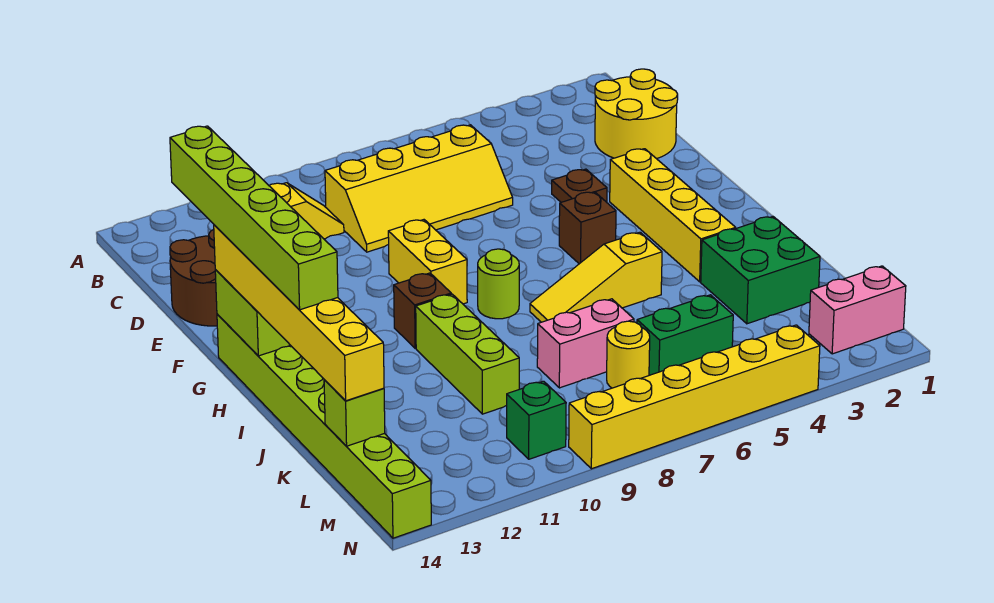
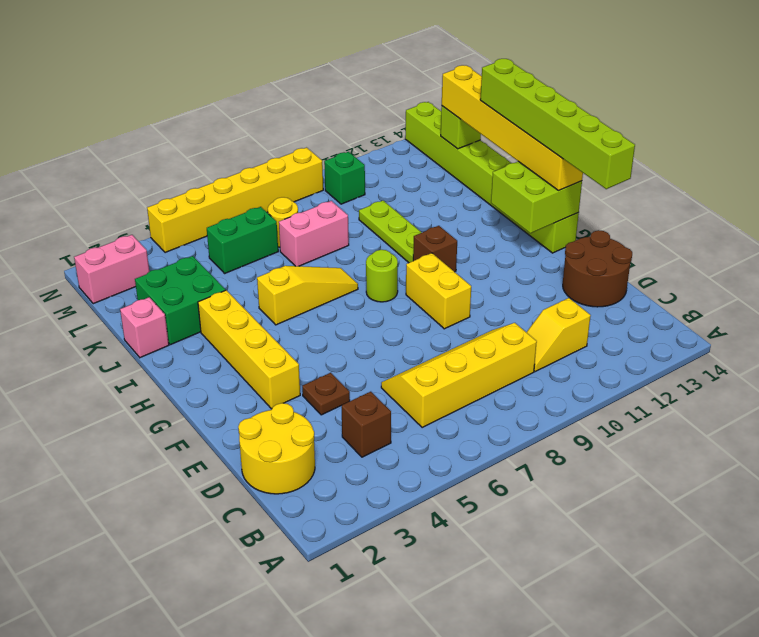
brown brick G5 level 1 -> brown brick C4 level 1
lime brick I10:K10 level 1 -> lime plate I10:K10 level 1
none -> pink brick J1 level 1

